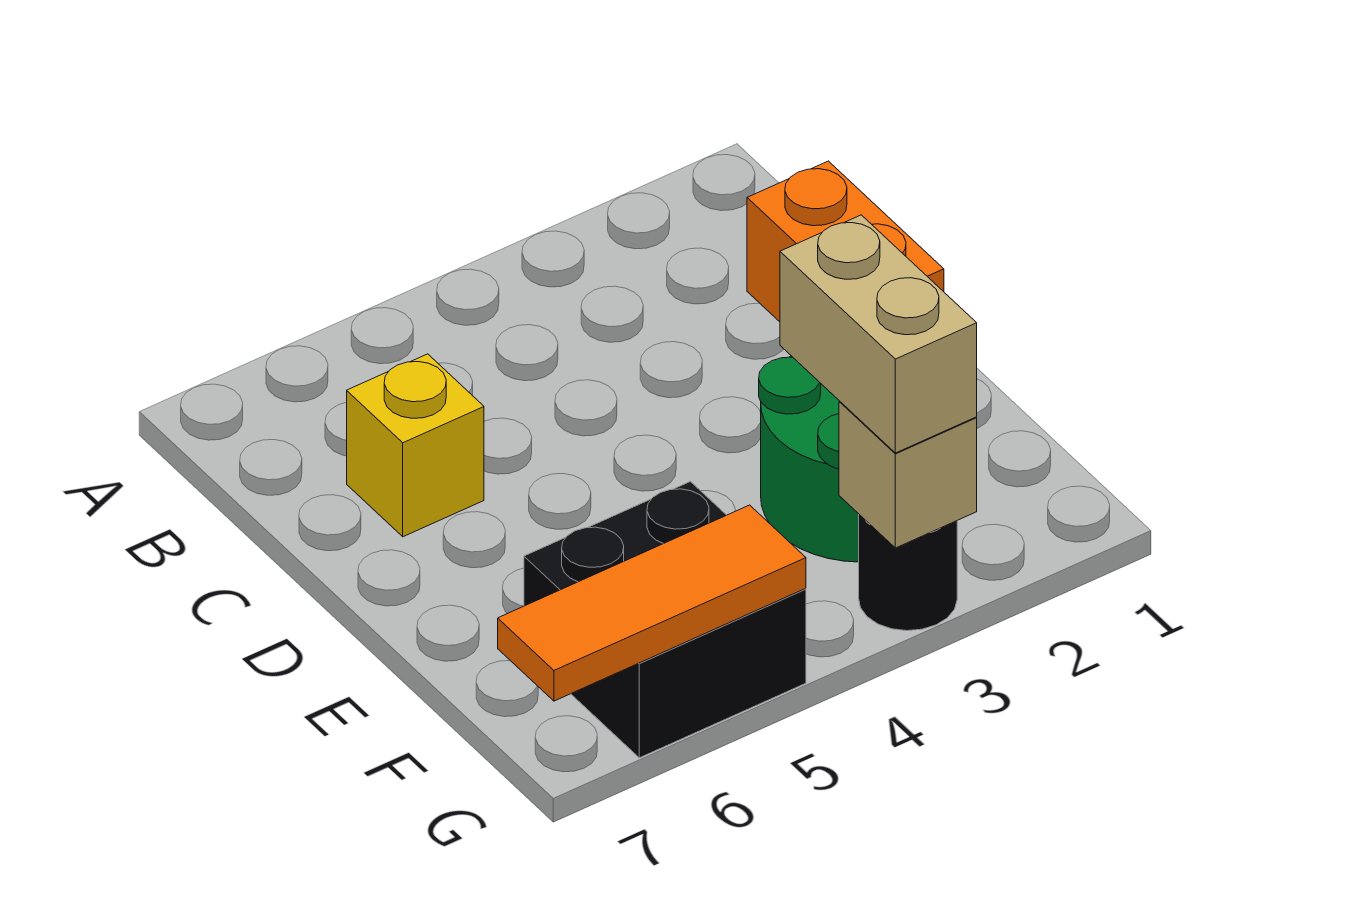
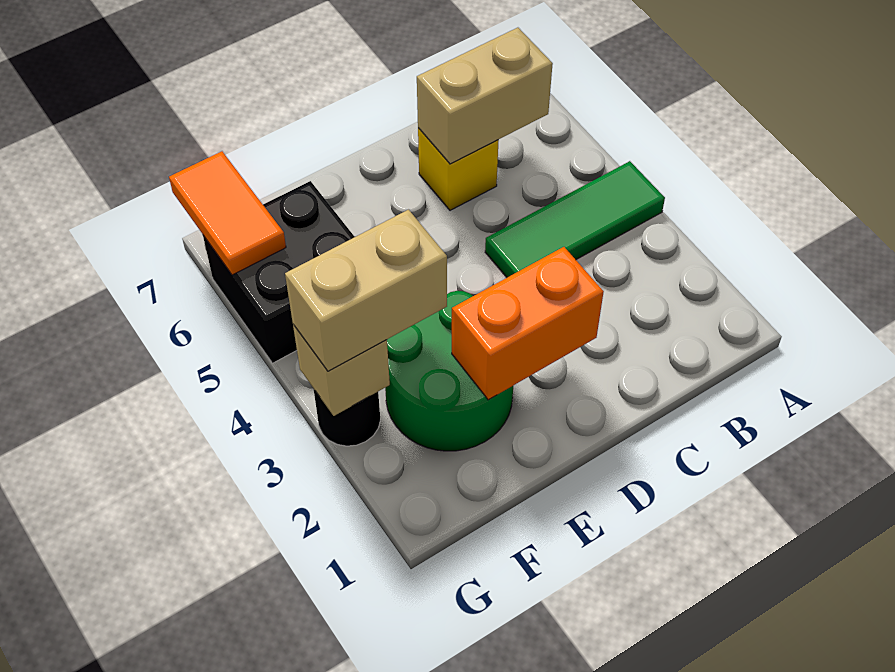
none -> green tile A4:C4 level 1
none -> tan brick B6:C6 level 2
orange tile G5:G7 level 2 -> orange tile G6:G7 level 2

